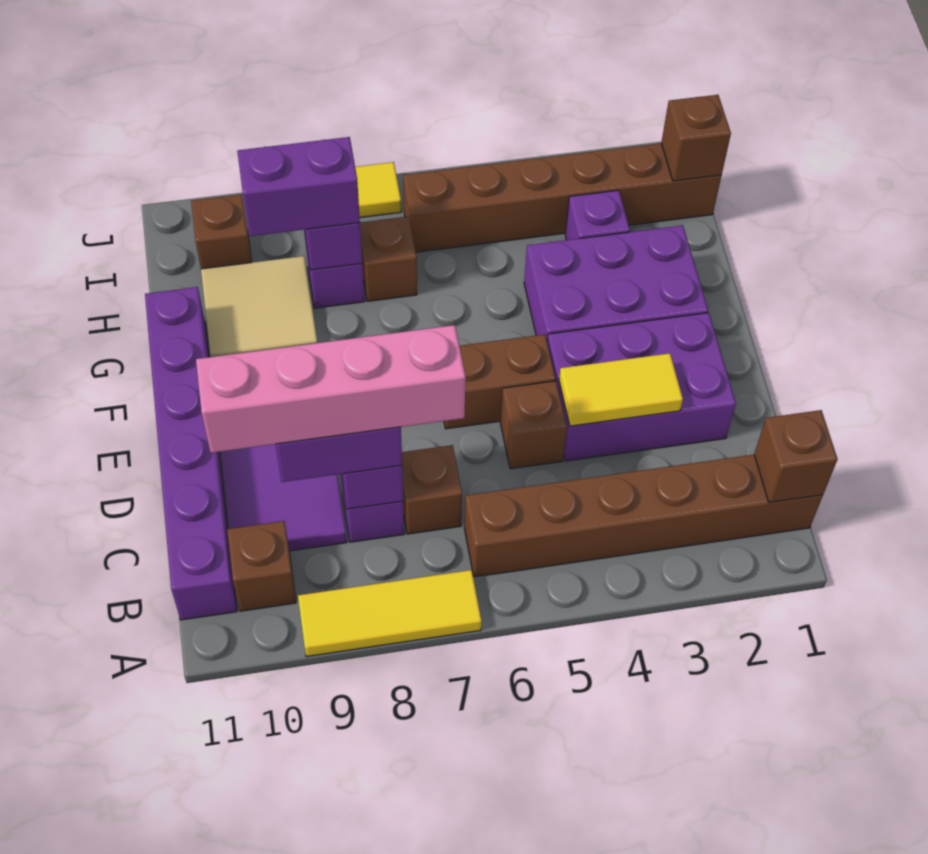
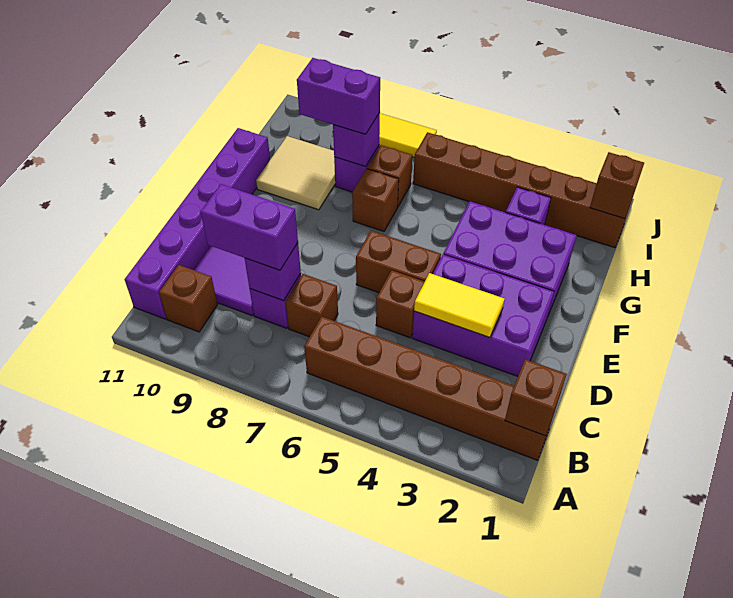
yellow tile A7:A9 level 1 -> none
pink brick C7:C10 level 4 -> none
brown brick I10 level 1 -> brown brick G7 level 1

